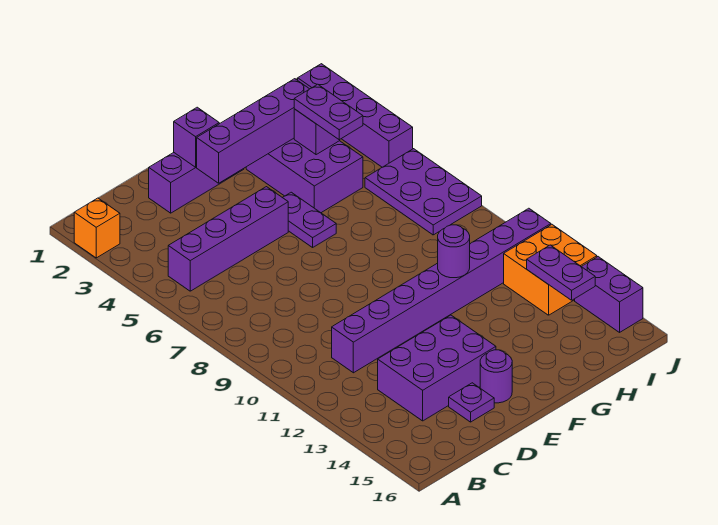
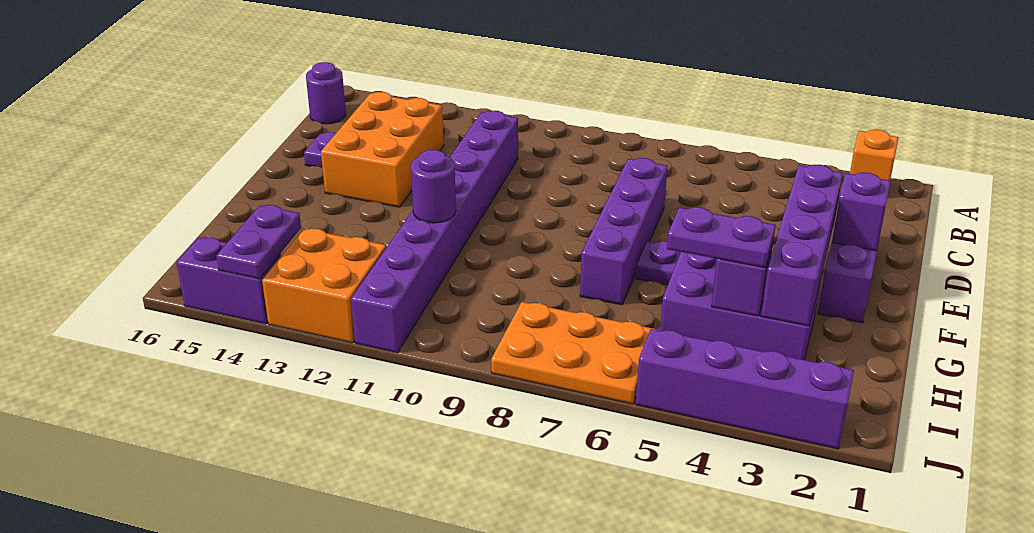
purple brick B5:E5 level 1 -> purple brick D7:G7 level 1
purple brick C13:E14 level 1 -> orange brick C13:E14 level 1
purple round brick E15 level 1 -> purple round brick B16 level 1
purple plate I6:J8 level 1 -> orange plate I6:J8 level 1
purple plate I13:I14 level 2 -> purple plate I14:J14 level 2

